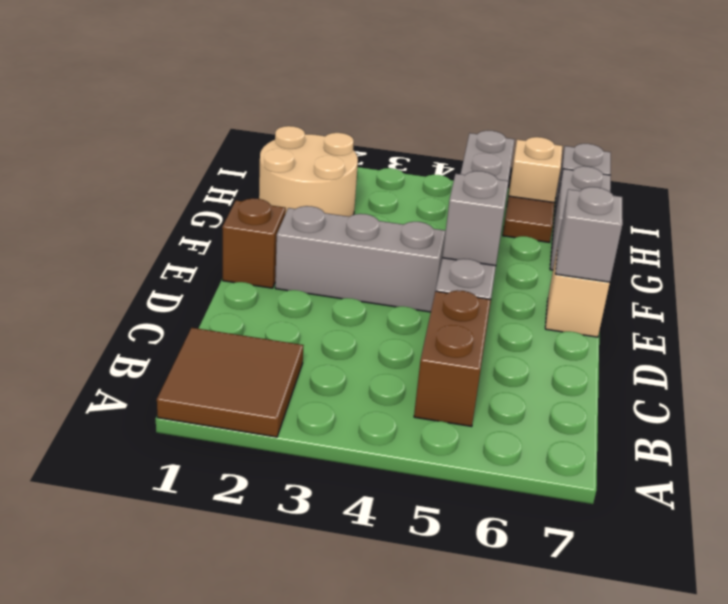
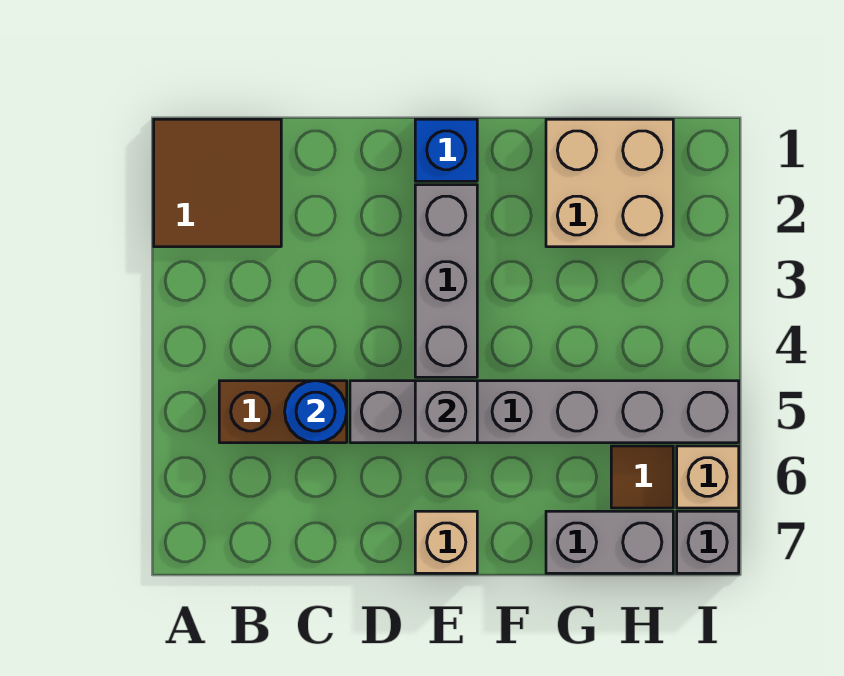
none -> blue round brick C5 level 2
brown brick E1 level 1 -> blue brick E1 level 1
grey brick E7 level 2 -> none
tan round brick G1:H2 level 1 -> tan brick G1:H2 level 1

